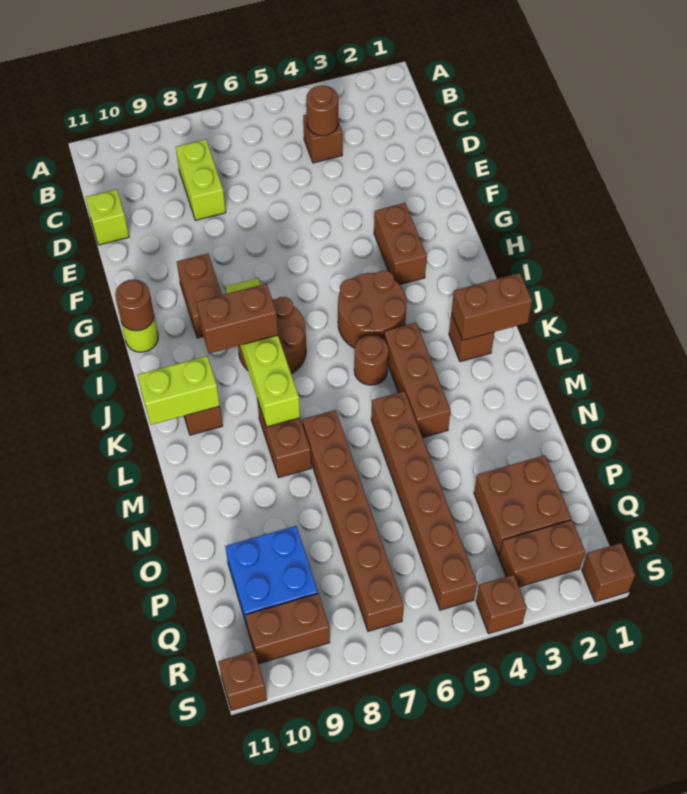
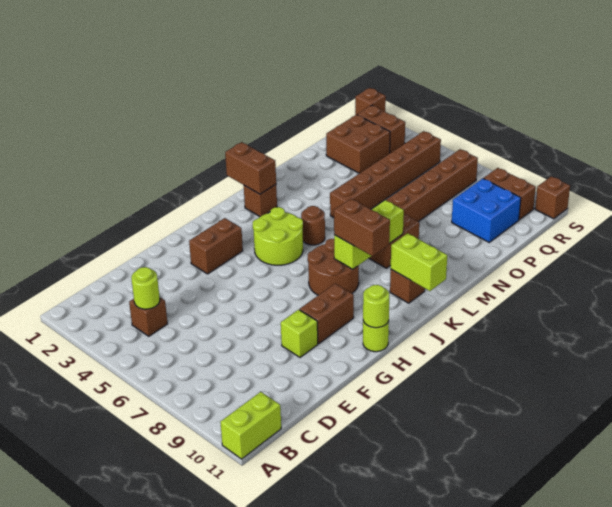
brown round brick C4 level 2 -> lime round brick C4 level 2
lime brick C8:D8 level 1 -> lime brick A11:B11 level 1
lime brick D11 level 1 -> lime brick F9 level 1
brown round brick H11 level 2 -> lime round brick H11 level 2
brown round brick I4:J5 level 1 -> lime round brick I4:J5 level 1
lime brick I8:L8 level 2 -> lime brick J8:L8 level 2
brown brick K4:M4 level 1 -> none
brown brick S4 level 1 -> none

